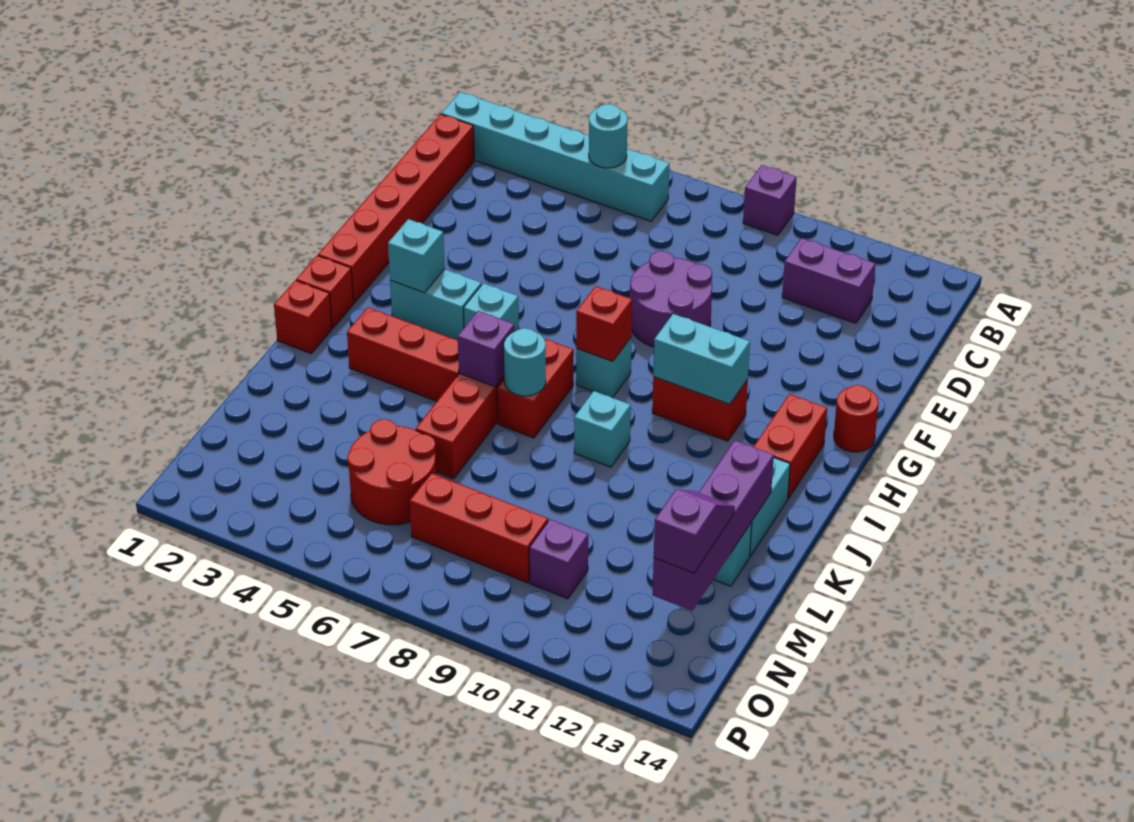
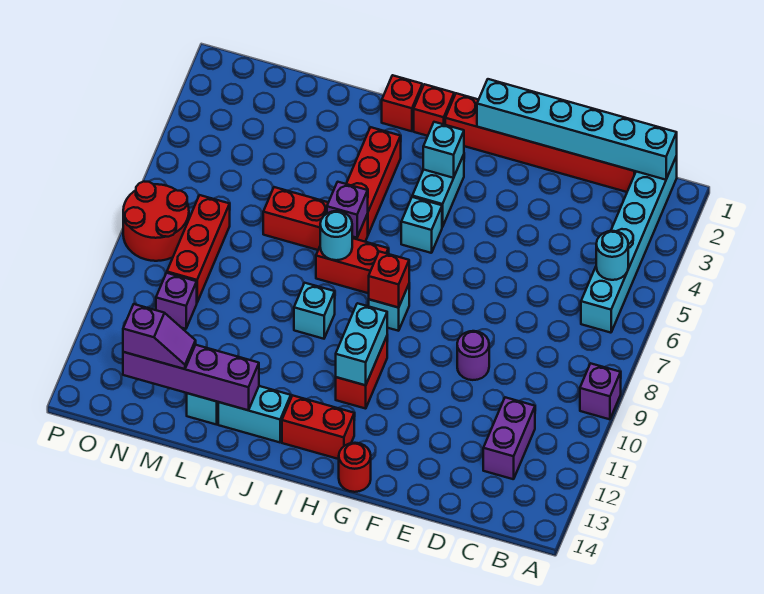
none -> cyan brick B1:G1 level 2
purple round brick E8:F9 level 1 -> purple round brick E9 level 1
red round brick M5:N6 level 1 -> red round brick O7:P8 level 1

